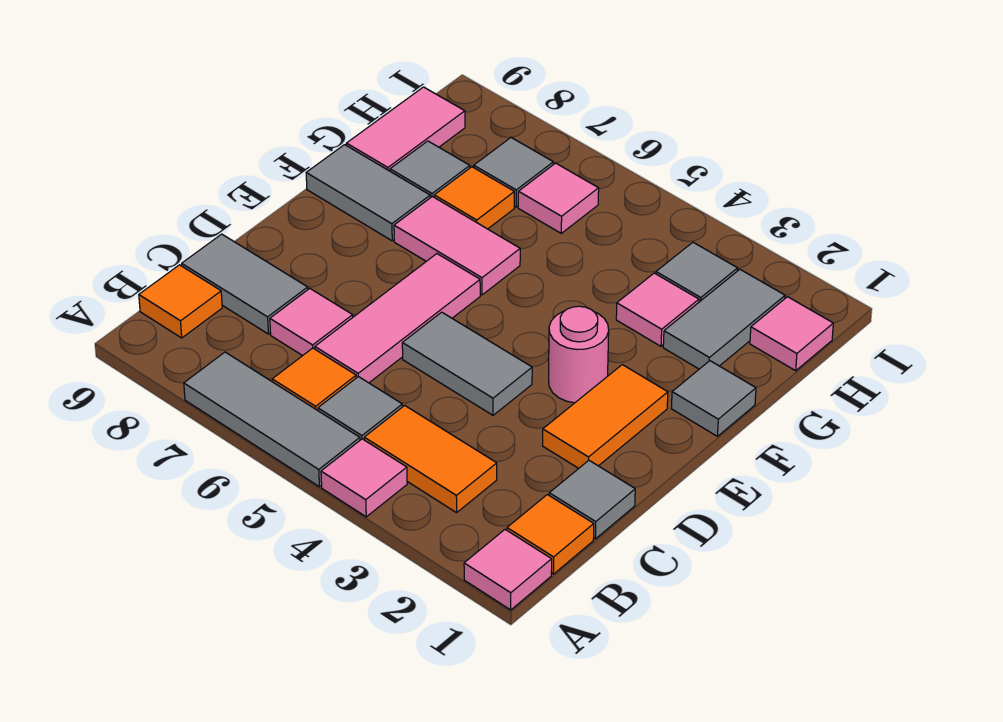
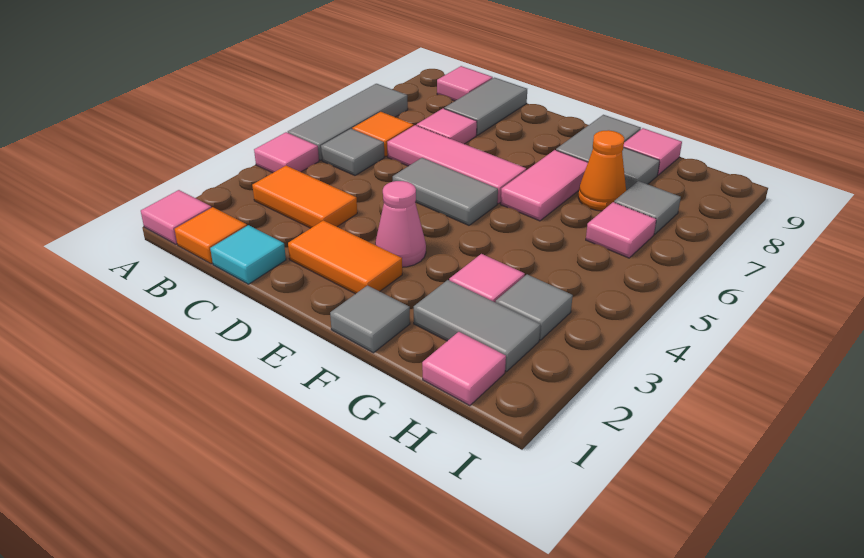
orange tile B3:B4 level 1 -> orange tile B3:C3 level 1
orange tile B9 level 1 -> pink tile B9 level 1
grey tile C1 level 1 -> cyan tile C1 level 1
grey tile D4:D5 level 1 -> grey tile D5:E5 level 1
pink round brick E3 level 1 -> pink cone E3 level 1
orange tile G7 level 1 -> orange cone G7 level 1
pink tile G9:H9 level 1 -> pink tile G9 level 1

